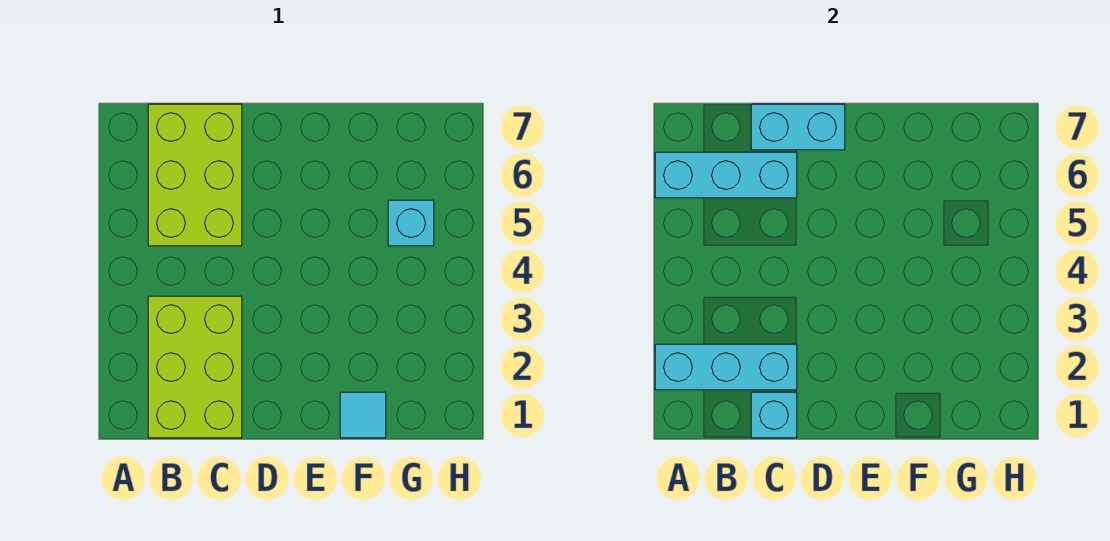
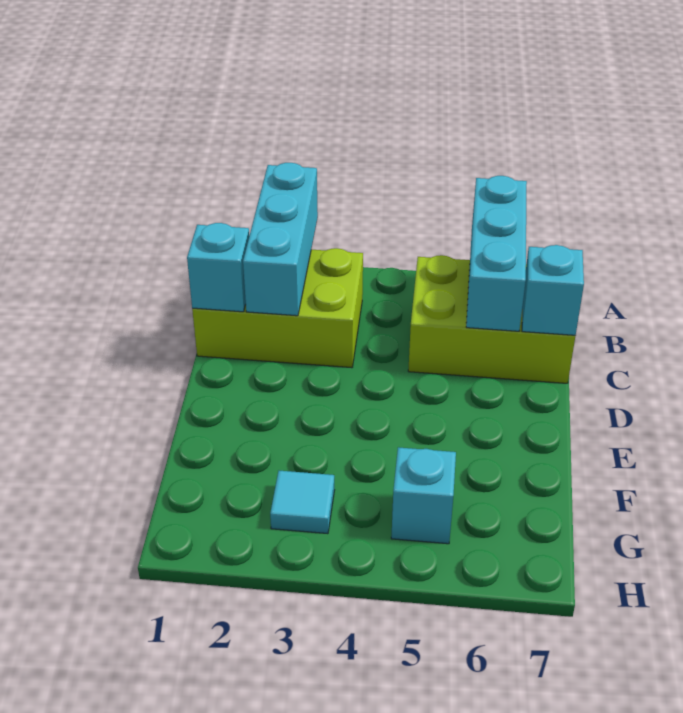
cyan brick C7:D7 level 2 -> cyan brick C7 level 2
cyan tile F1 level 1 -> cyan tile G3 level 1

